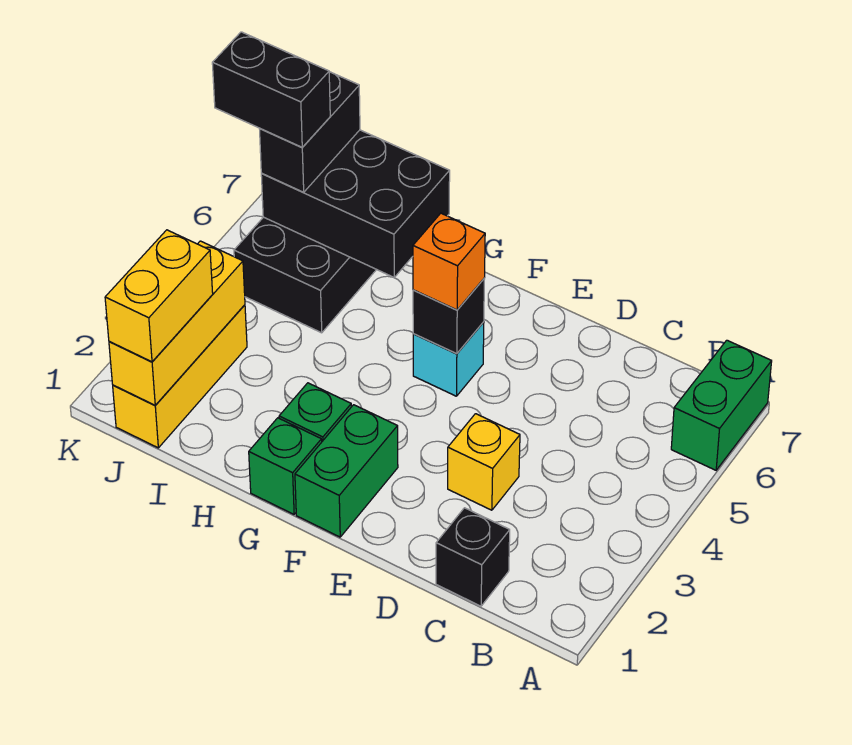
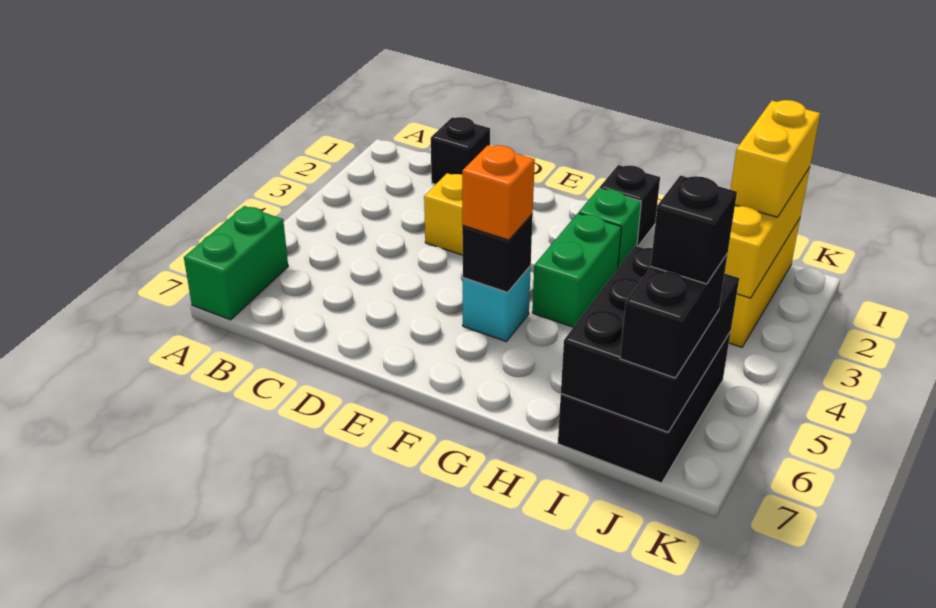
green brick F1:F2 level 1 -> green brick G3:G4 level 1
green brick G1 level 1 -> black brick G1 level 1
black brick H6:J7 level 2 -> black brick I5:J7 level 2
black brick J6:K6 level 4 -> black brick J6 level 4

